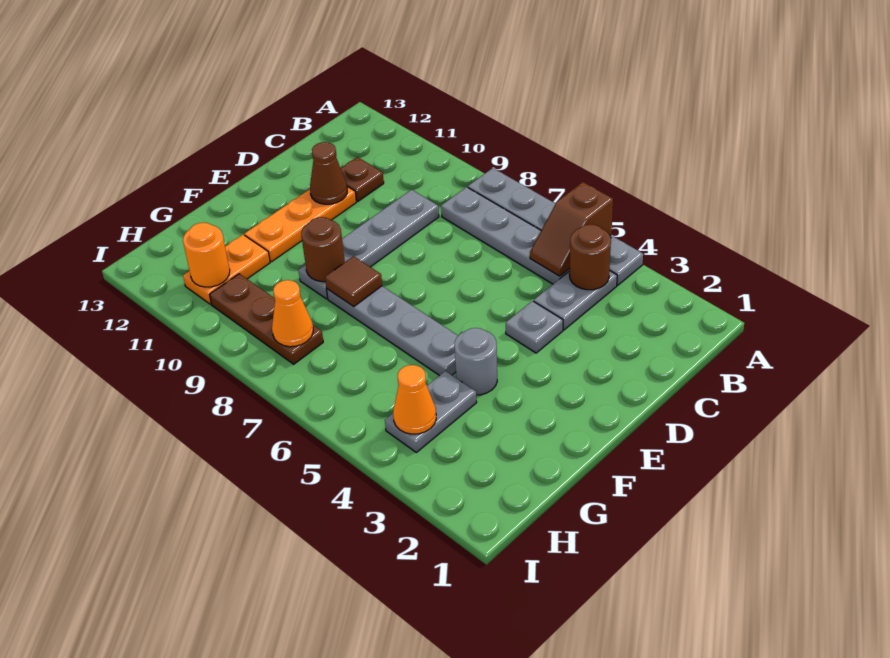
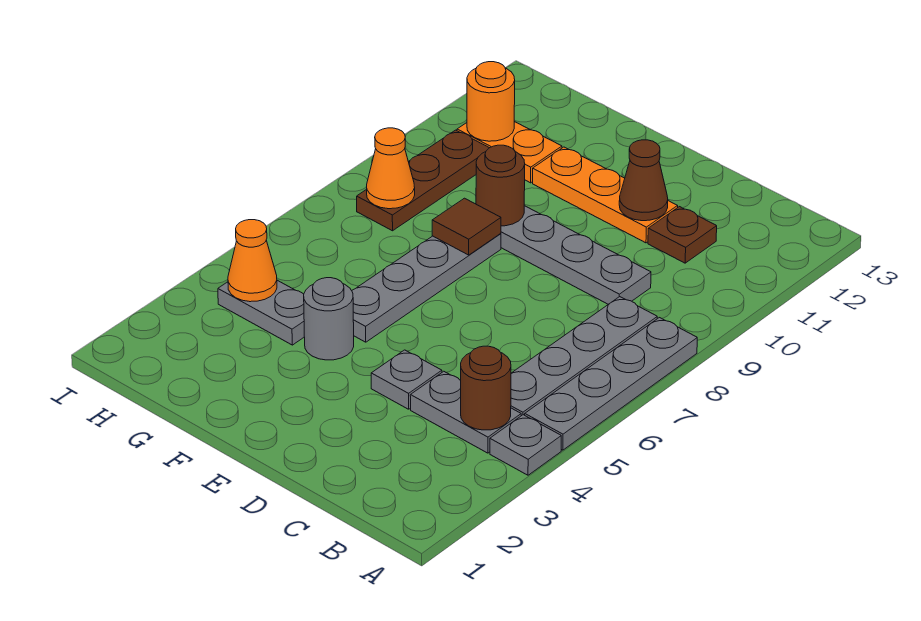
brown slope A5:B5 level 2 top A -> none

